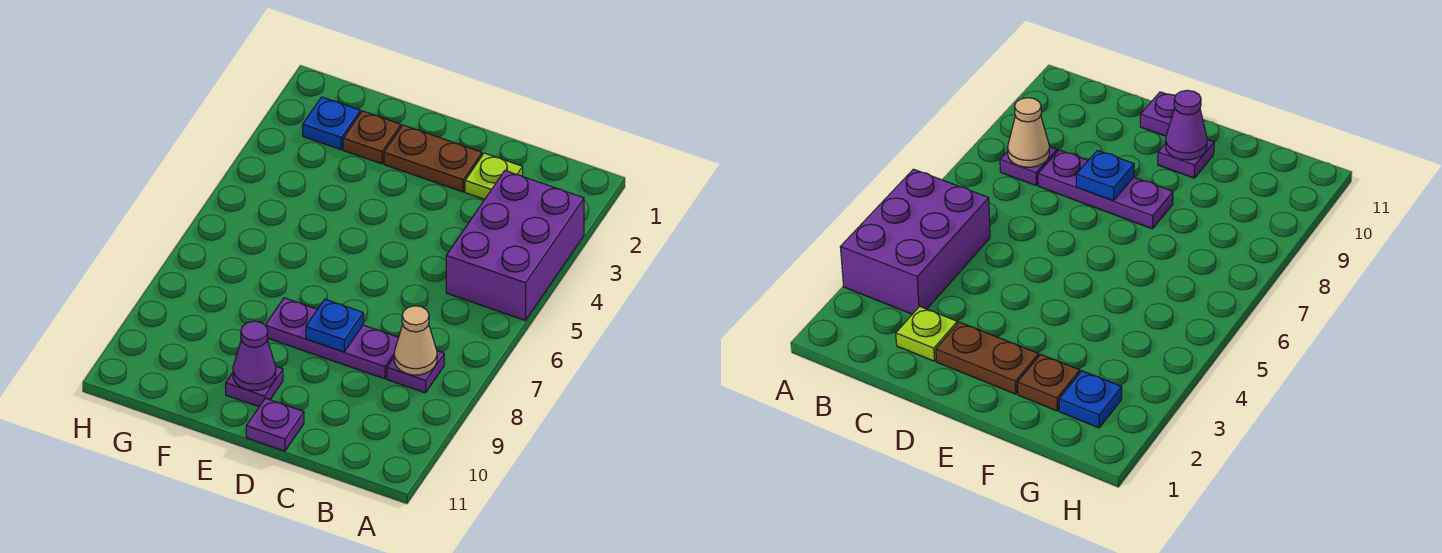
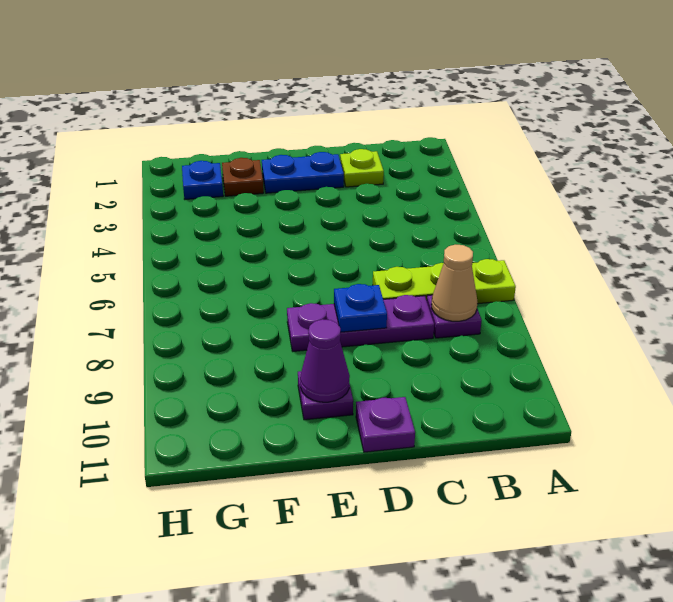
purple brick A3:B5 level 1 -> none
none -> lime plate A7:C7 level 1
brown plate D2:E2 level 1 -> blue plate D2:E2 level 1

